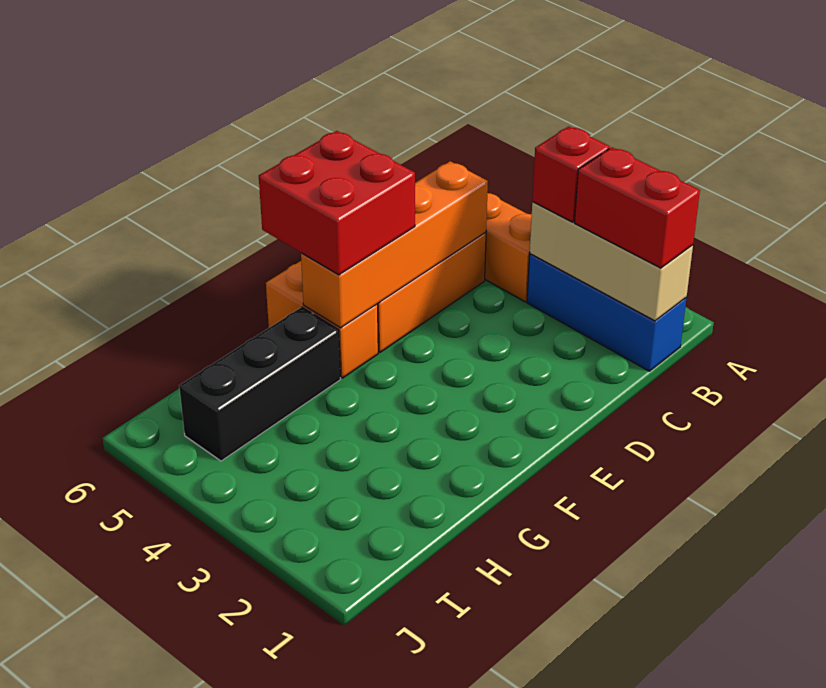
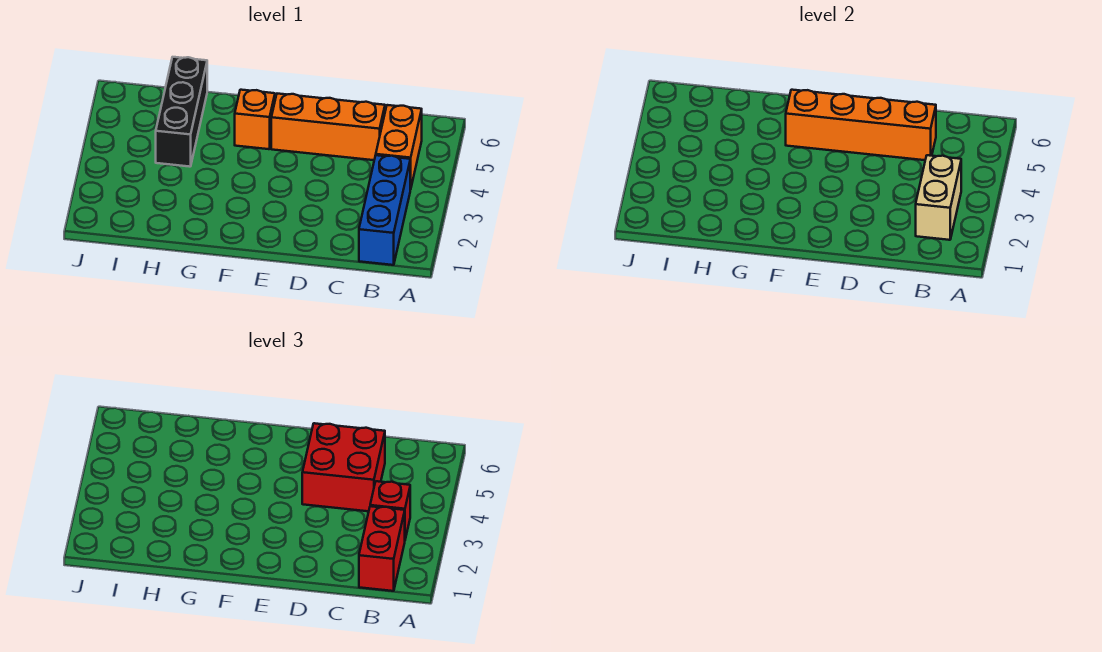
tan brick B1:B3 level 2 -> tan brick B2:B3 level 2
red brick E5:F6 level 3 -> red brick C4:D5 level 3
orange brick F5:F6 level 1 -> orange brick F5 level 1
black brick G5:I5 level 1 -> black brick H4:H6 level 1

